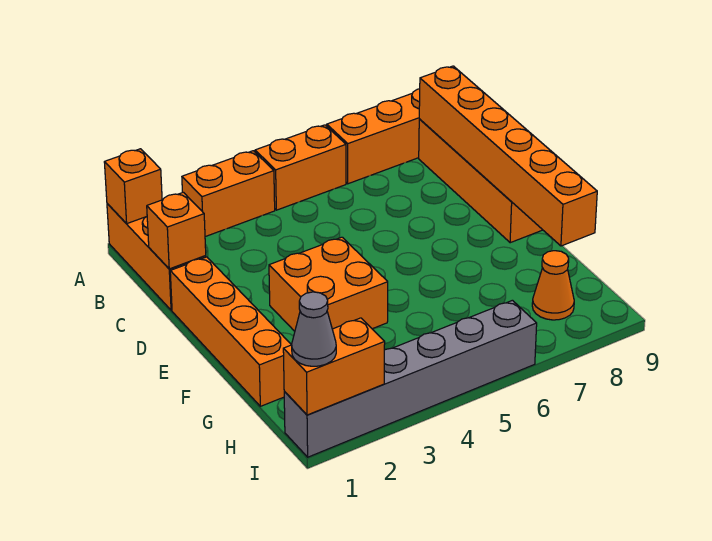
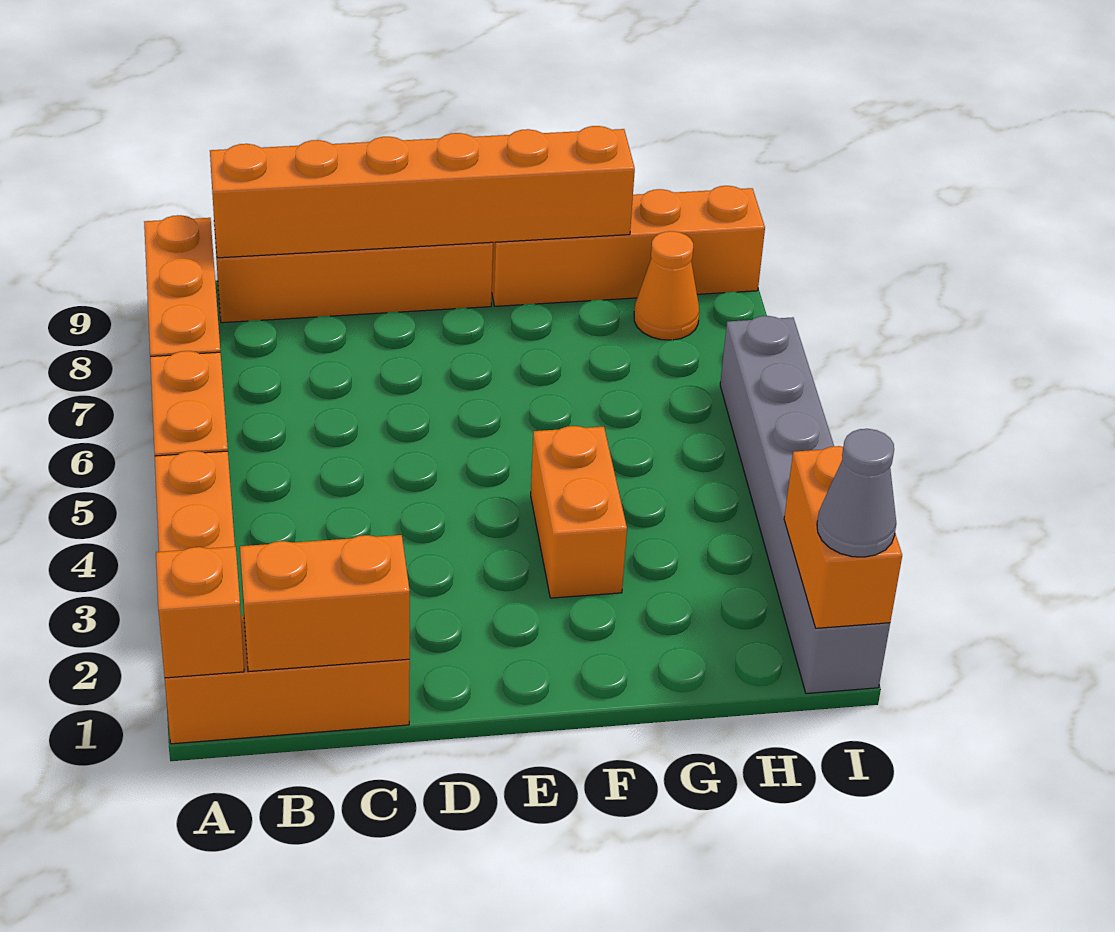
orange brick C1 level 2 -> orange brick B1:C1 level 2
orange brick D1:G1 level 1 -> orange brick F9:I9 level 1
orange brick E3:F4 level 1 -> orange brick F3:F4 level 1

